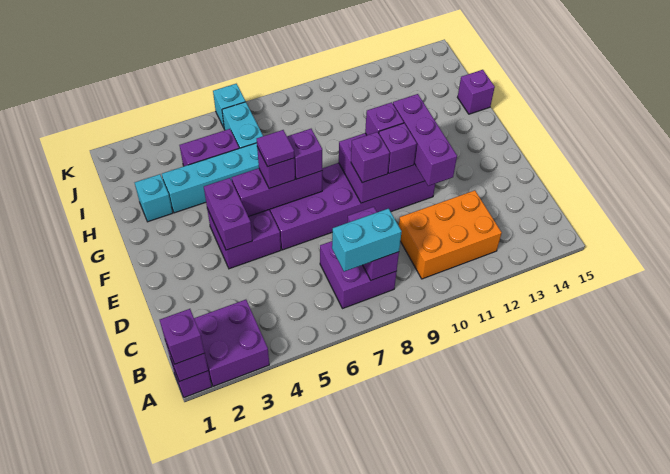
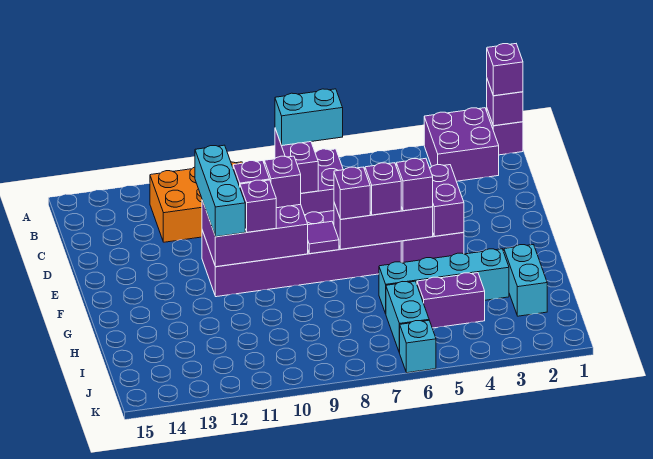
purple brick D11:F11 level 3 -> cyan brick D11:F11 level 3
purple tile F6 level 4 -> purple tile F8 level 2
cyan brick H2 level 1 -> cyan brick H2:I2 level 1
purple brick H15 level 1 -> purple brick F5 level 3

